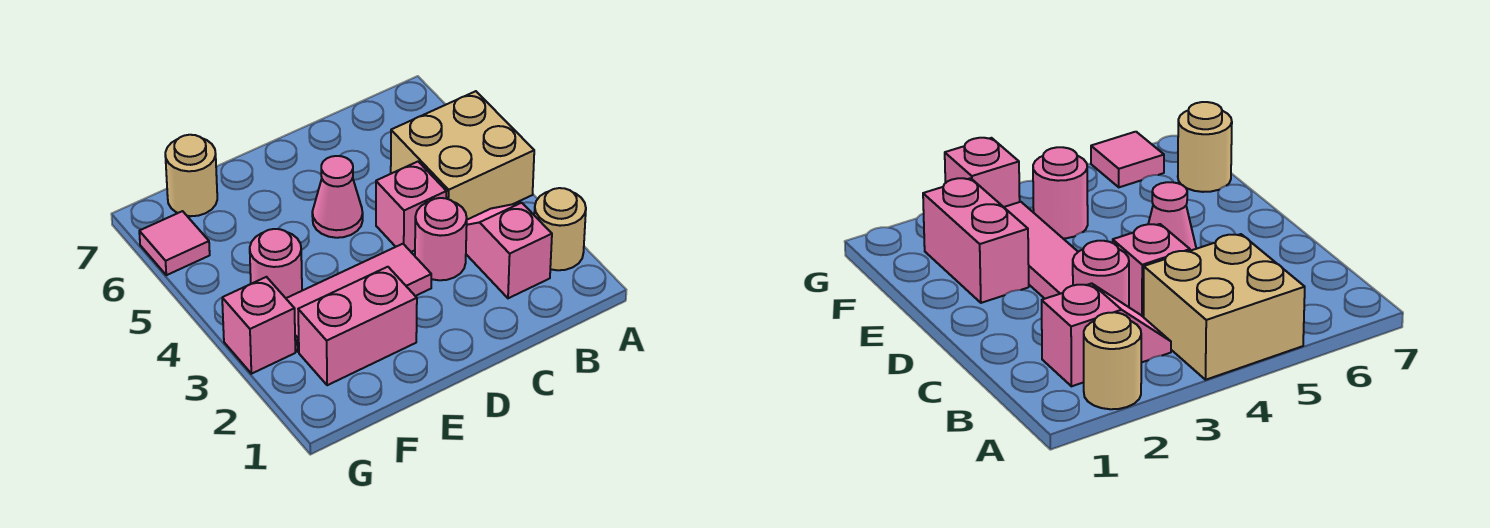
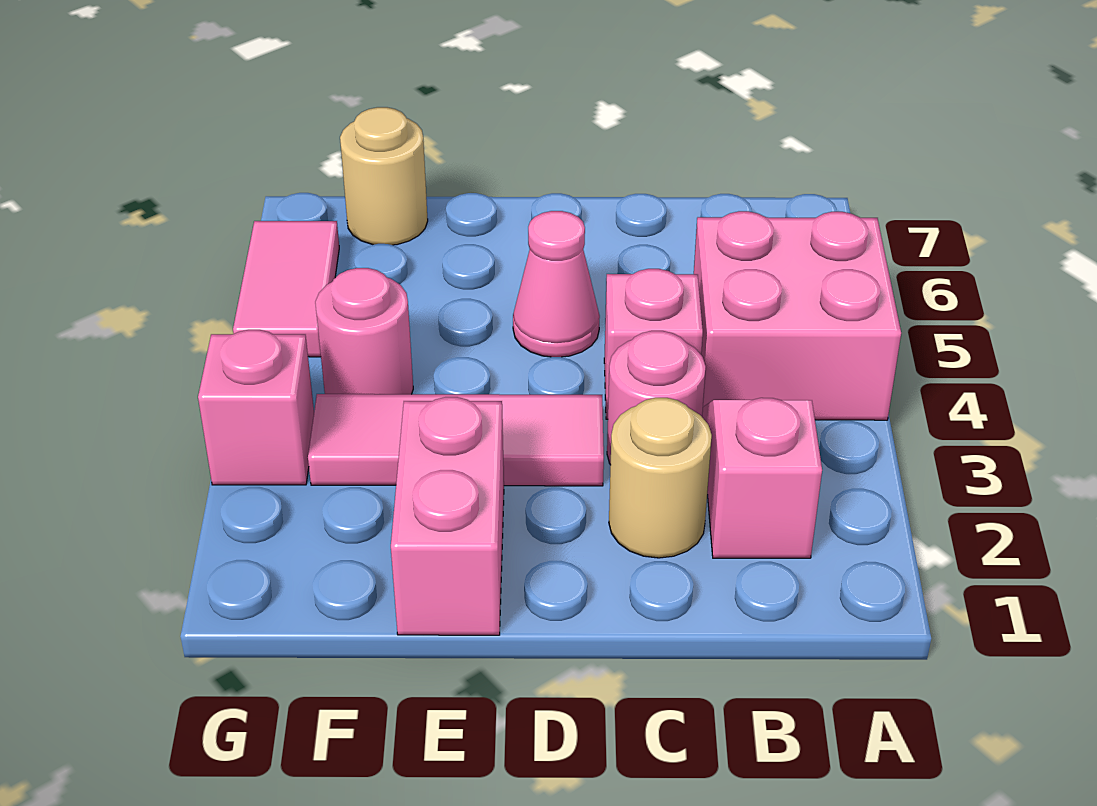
tan round brick A2 level 1 -> tan round brick C2 level 1
tan brick A4:B5 level 1 -> pink brick A4:B5 level 1
pink brick E2:F2 level 1 -> pink brick E1:E2 level 1
pink tile G6 level 1 -> pink tile G5:G6 level 1

